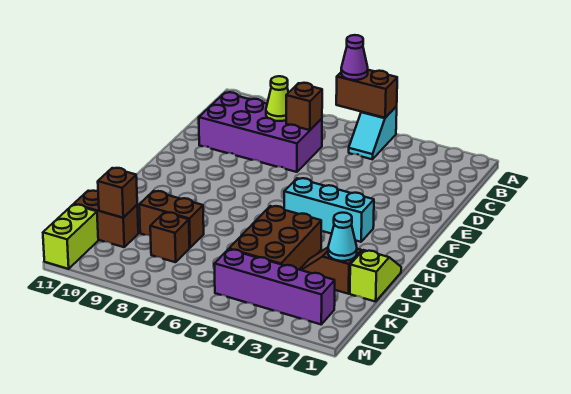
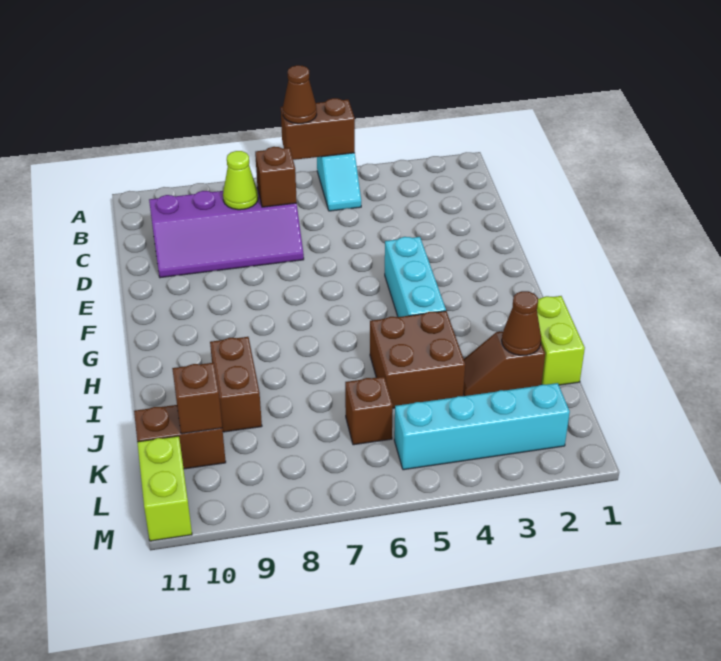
purple cone A6 level 3 -> brown cone A6 level 3
purple brick C7:D10 level 1 -> purple slope C7:D10 level 1 top C
cyan brick G3:G5 level 1 -> cyan brick F4:H4 level 1
lime slope I1:J1 level 1 top J -> lime brick I1:J1 level 1
brown brick I4:K5 level 1 -> brown brick I4:J5 level 1
cyan cone J2 level 2 -> brown cone J2 level 2
brown brick J8:J9 level 1 -> brown brick I9:J9 level 1
brown brick K8 level 1 -> brown brick K6 level 1
purple brick L2:L5 level 1 -> cyan brick L2:L5 level 1

